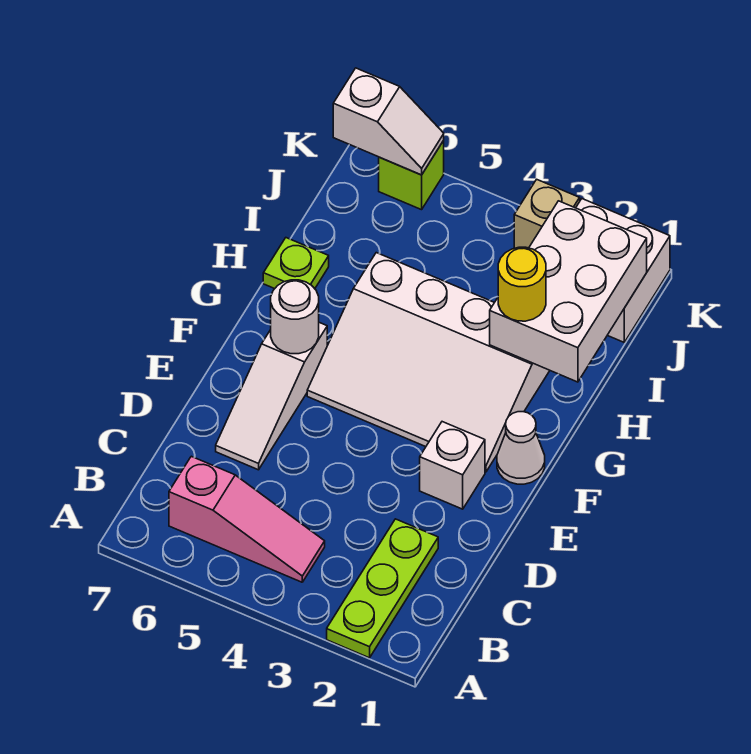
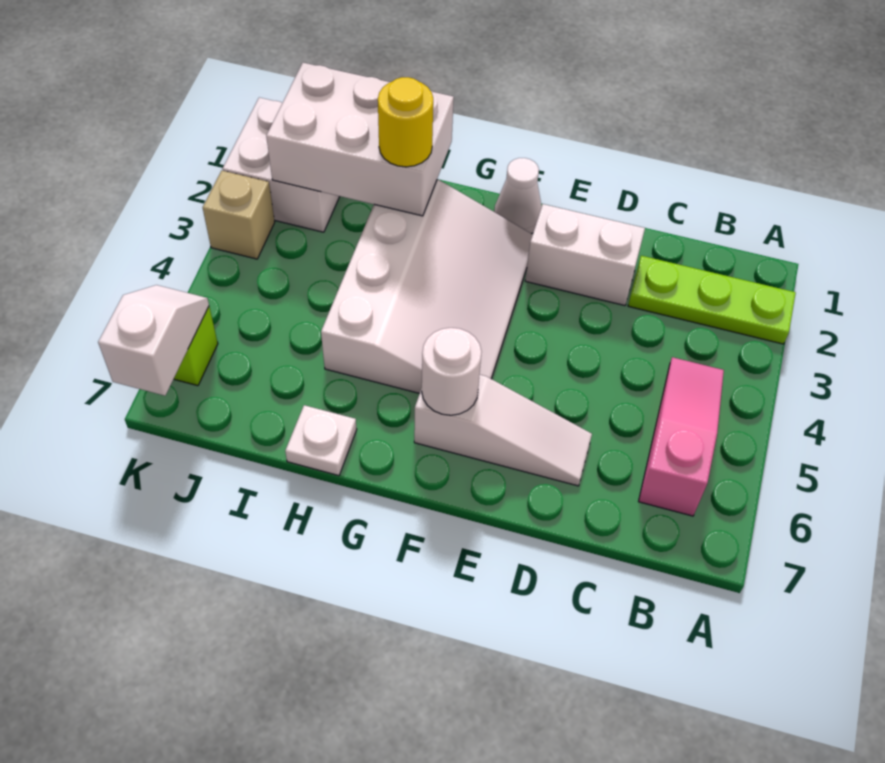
white brick E2 level 1 -> white brick D2:E2 level 1
lime plate H7 level 1 -> white plate H7 level 1

